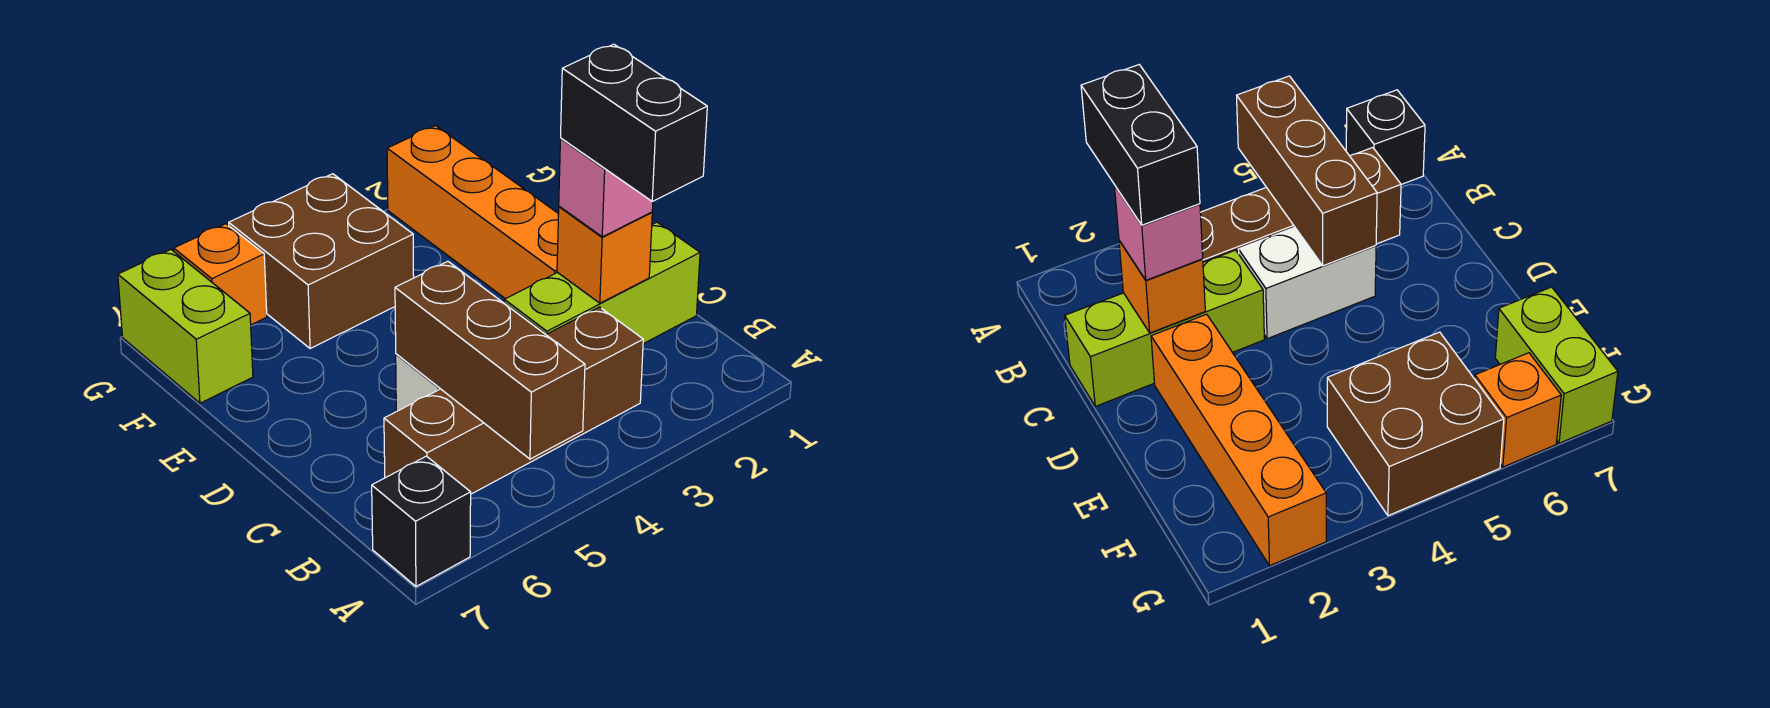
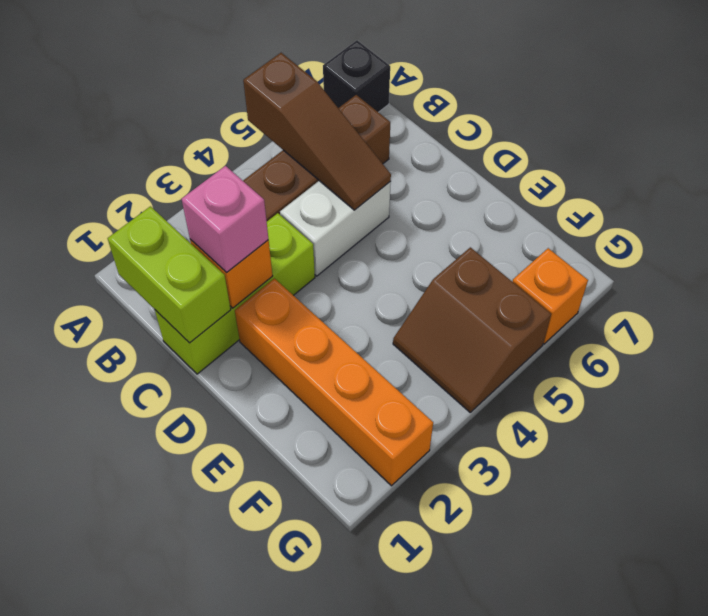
brown brick A5:C5 level 2 -> brown slope A5:C5 level 2 top A
black brick B2:C2 level 4 -> none
brown brick F4:G5 level 1 -> brown slope F4:G5 level 1 top 5
lime brick F7:G7 level 1 -> lime brick B1:C1 level 2

